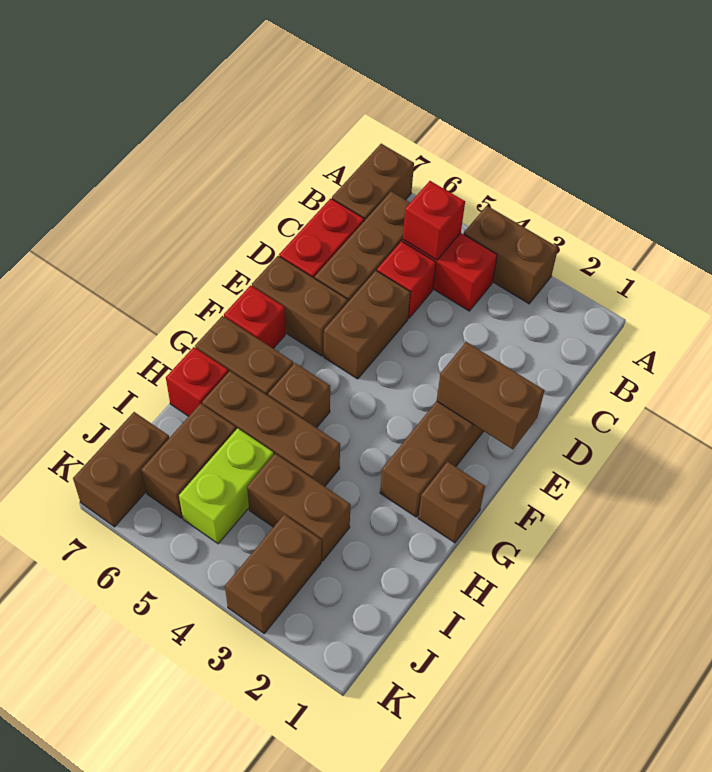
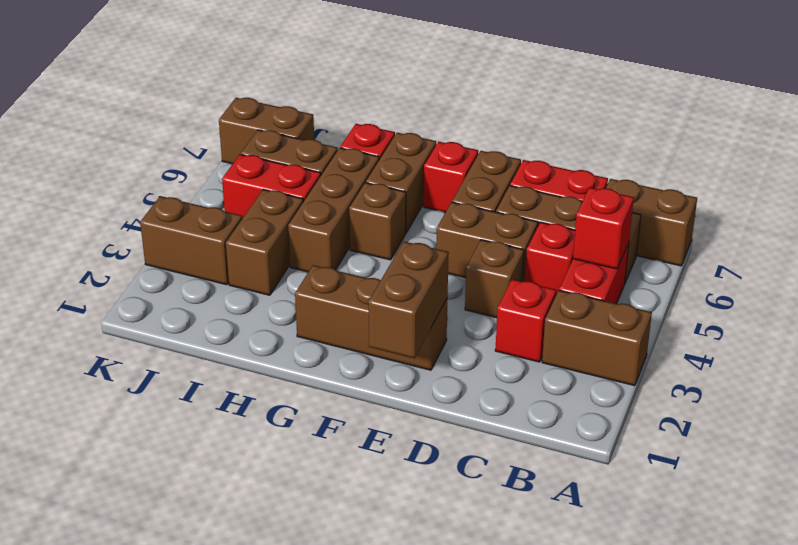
brown brick A3:A4 level 1 -> brown brick A3:B3 level 1
none -> red brick C3 level 1
brown brick G1 level 1 -> brown brick D4 level 1
lime brick I5:J5 level 1 -> red brick I5:J5 level 1

